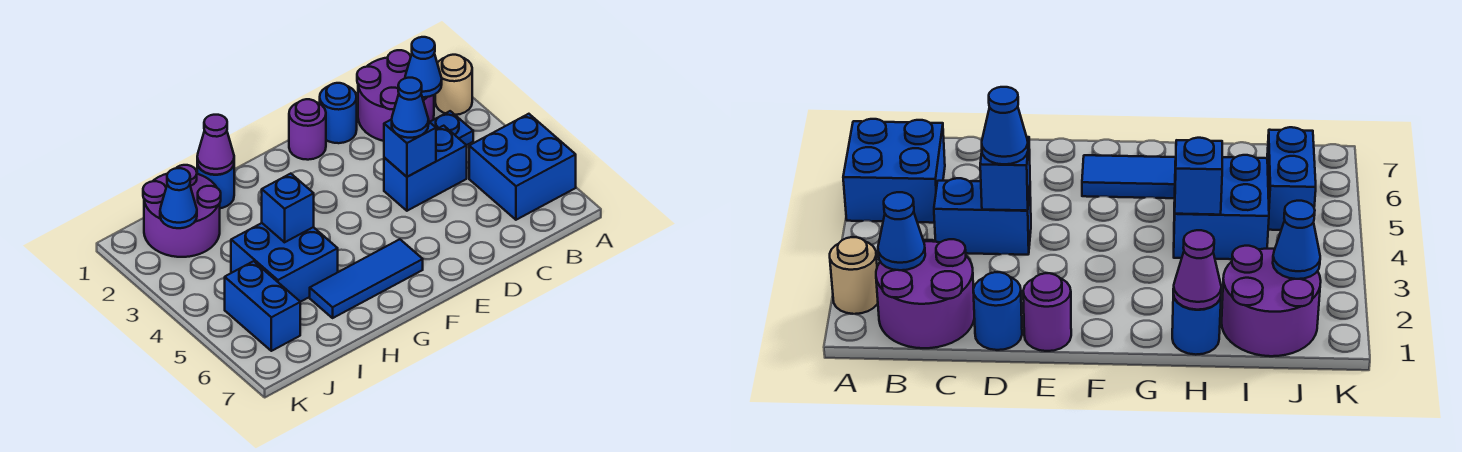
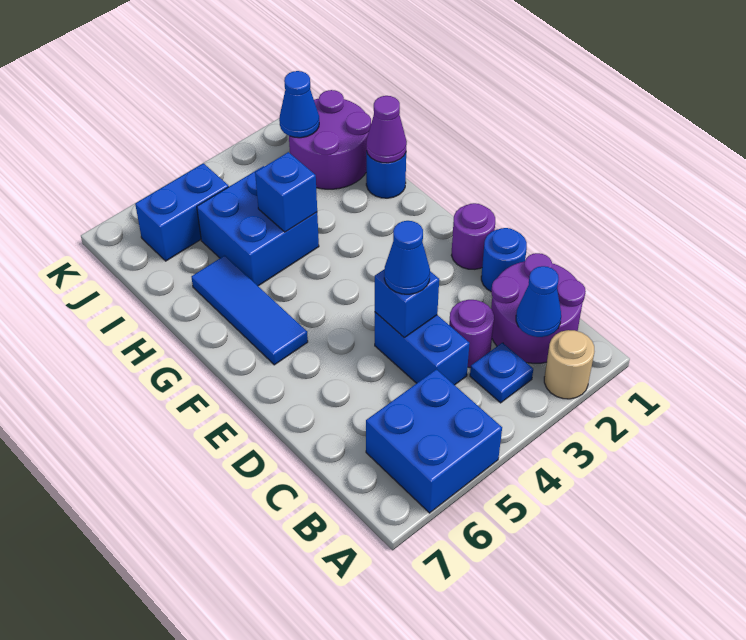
none -> purple round brick C3 level 1

